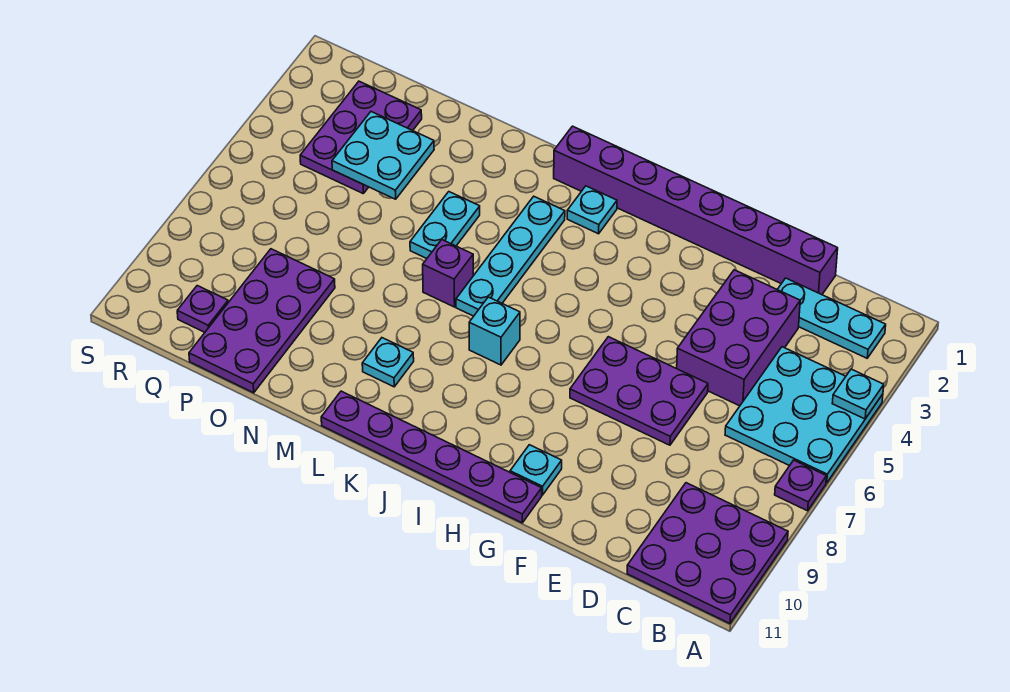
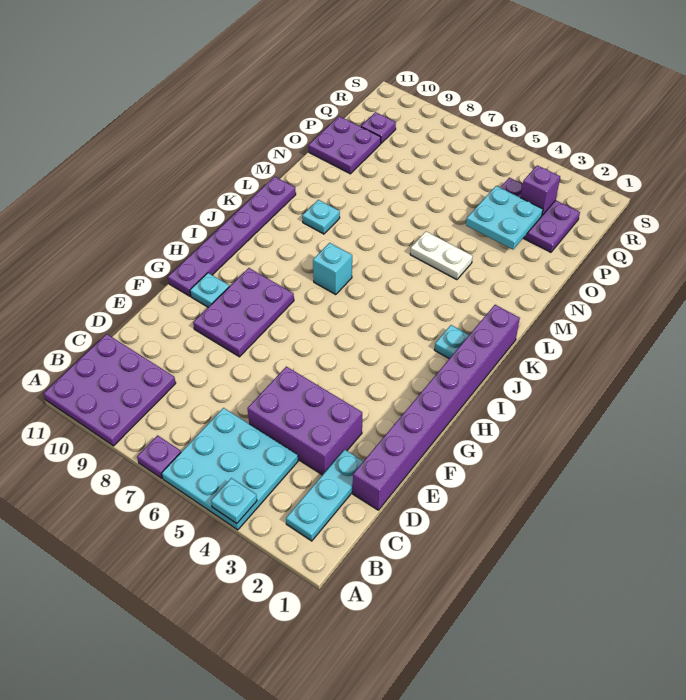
purple plate E6:G7 level 1 -> purple plate F8:H9 level 1
cyan plate K3:K6 level 1 -> none
purple brick L6 level 1 -> purple brick Q3 level 2
cyan plate M4:M5 level 1 -> white plate M4:M5 level 1
purple plate O8:P11 level 1 -> purple plate O10:P11 level 1

